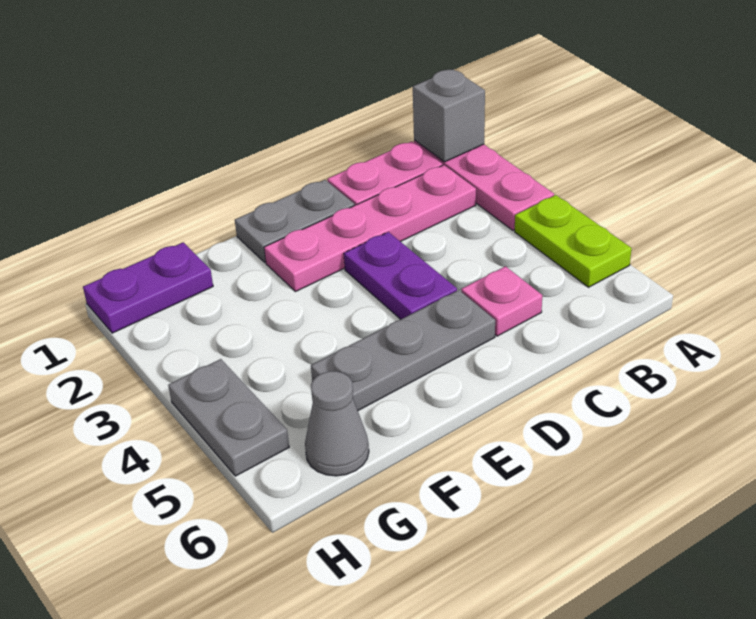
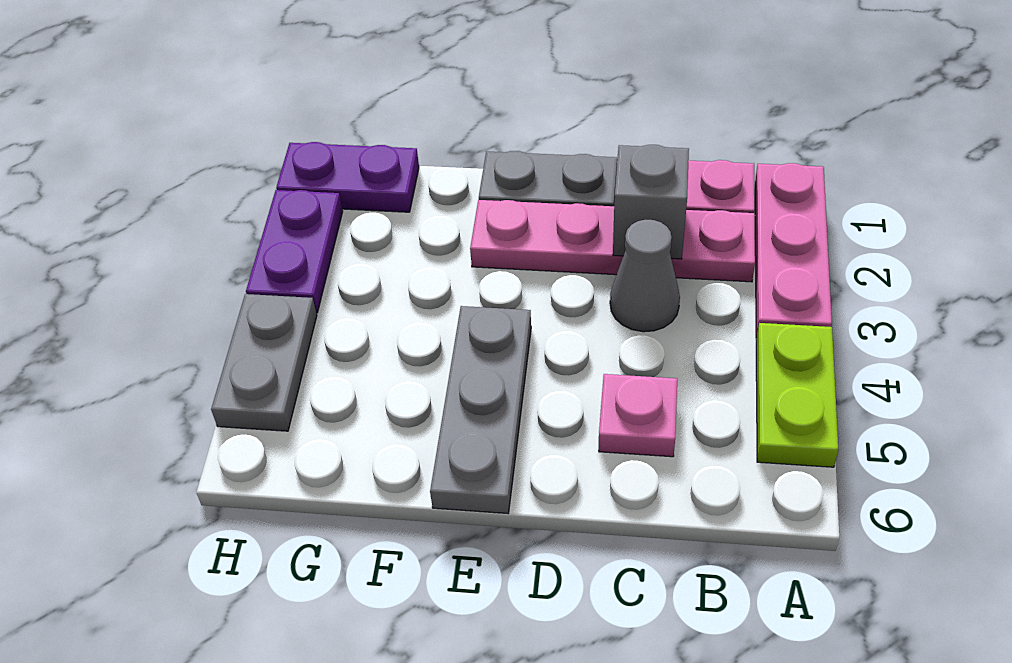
grey brick A1 level 2 -> grey brick C2 level 2
purple plate D3:D4 level 1 -> purple plate H2:H3 level 1
grey plate D5:F5 level 1 -> grey plate E4:E6 level 1
grey cone G6 level 1 -> grey cone C3 level 1

